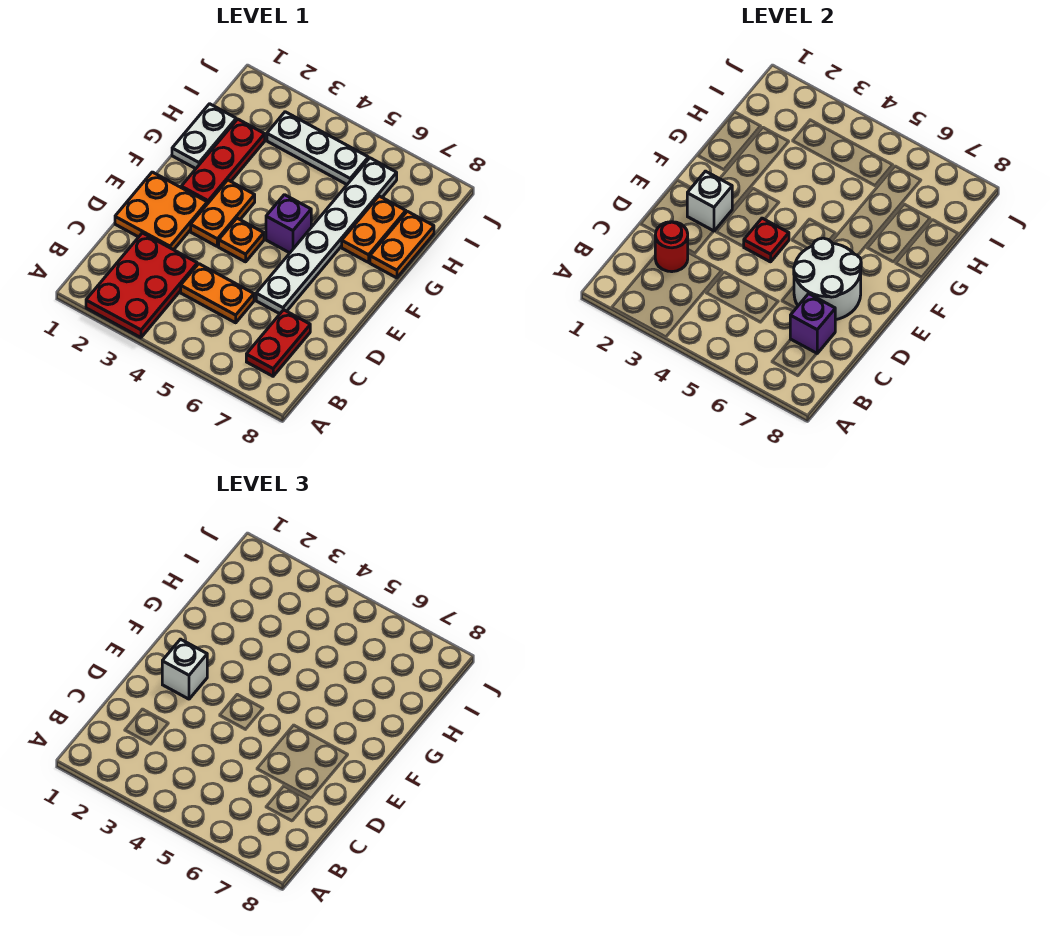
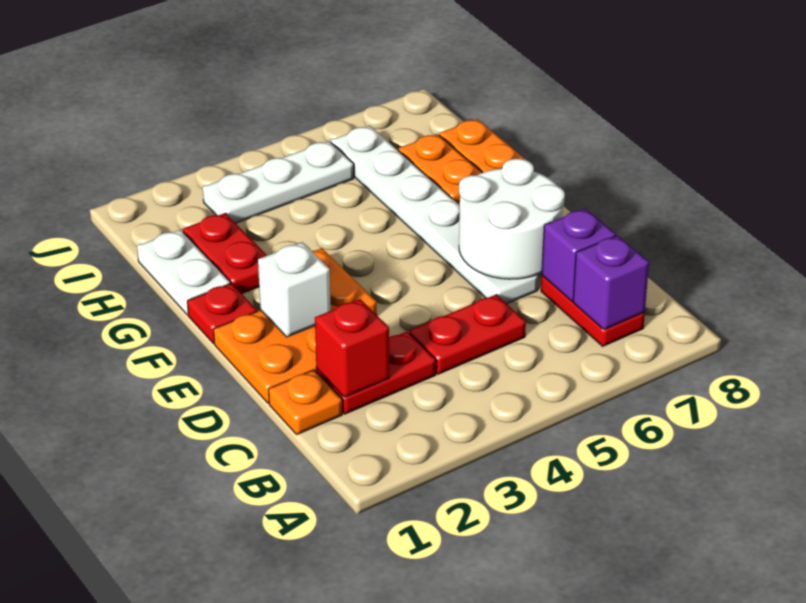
red plate A2:C3 level 1 -> red plate C2:C3 level 1
red round brick C2 level 2 -> red brick C2 level 2
orange plate C4:C5 level 1 -> red plate C4:C5 level 1
white brick E2 level 3 -> none
orange plate E4 level 1 -> orange plate C1 level 1
red plate E4 level 2 -> red plate F1 level 1
red plate F2:H2 level 1 -> red plate G2:H2 level 1
purple brick F5 level 1 -> purple brick B7 level 2

